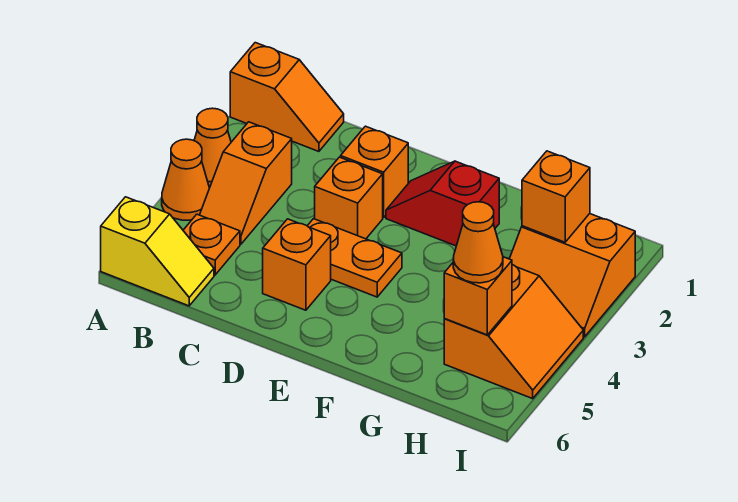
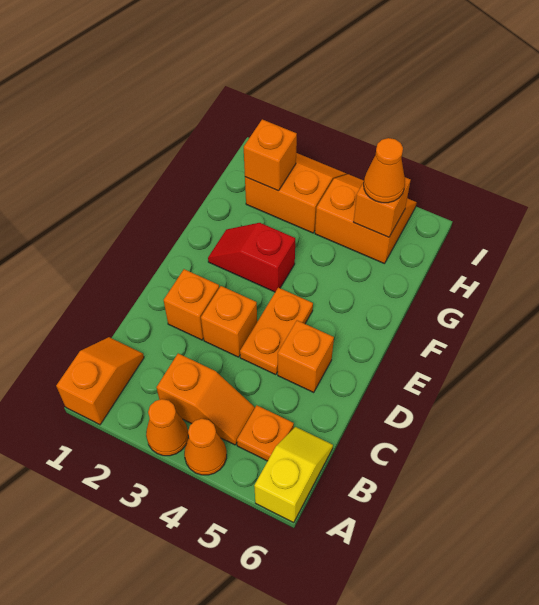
red slope E2:F2 level 1 top F -> red slope F2:F3 level 1 top 3
orange slope H2:I3 level 1 top 2 -> orange slope H2:I3 level 1 top H

